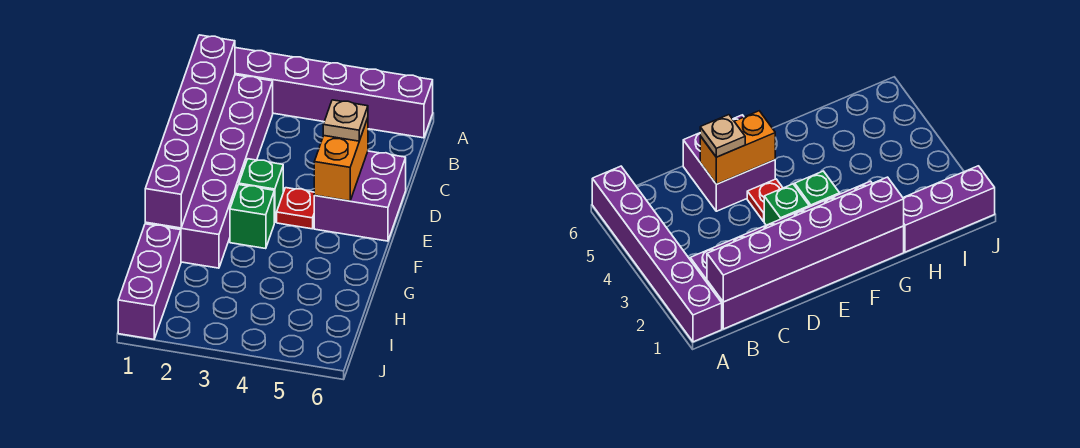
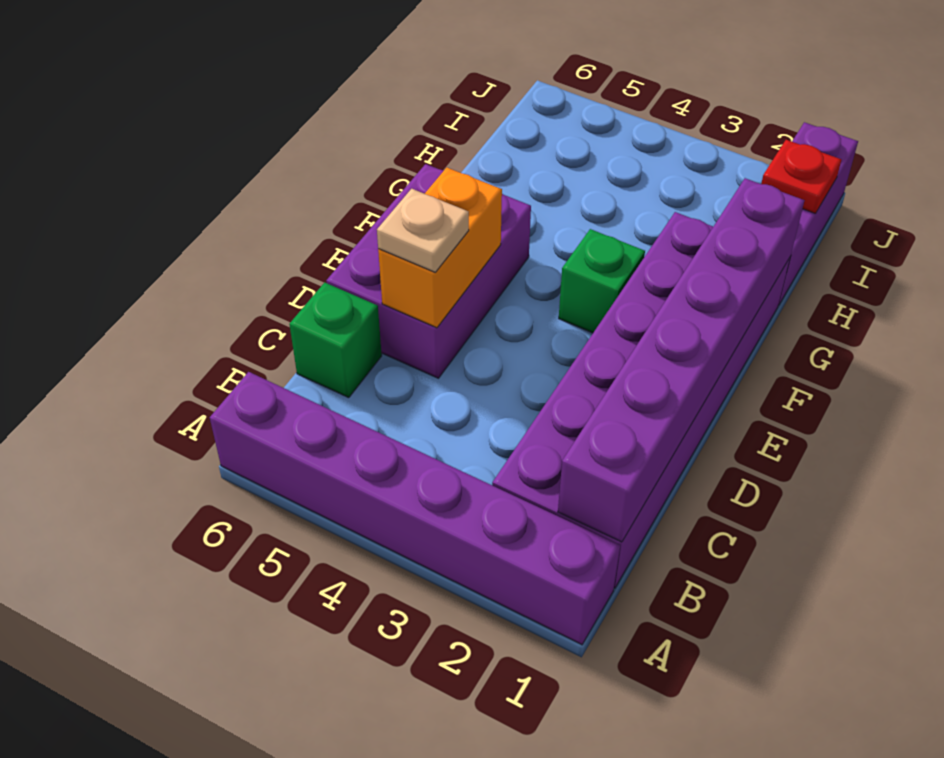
purple brick D5:E6 level 1 -> purple brick D5:F6 level 1
green brick E3 level 1 -> green brick C6 level 1
red plate E4 level 1 -> red plate I1 level 2

